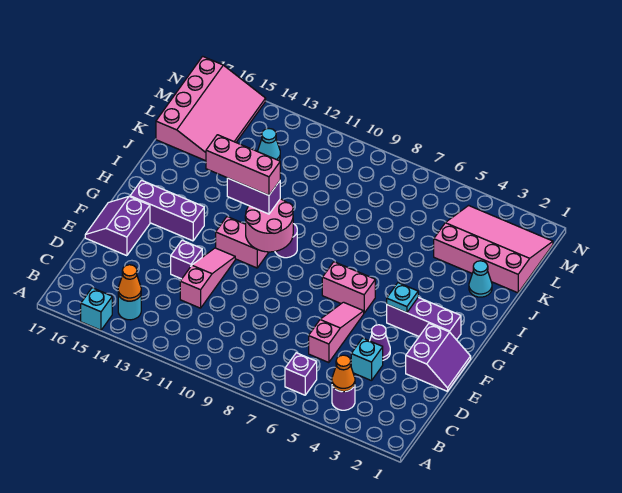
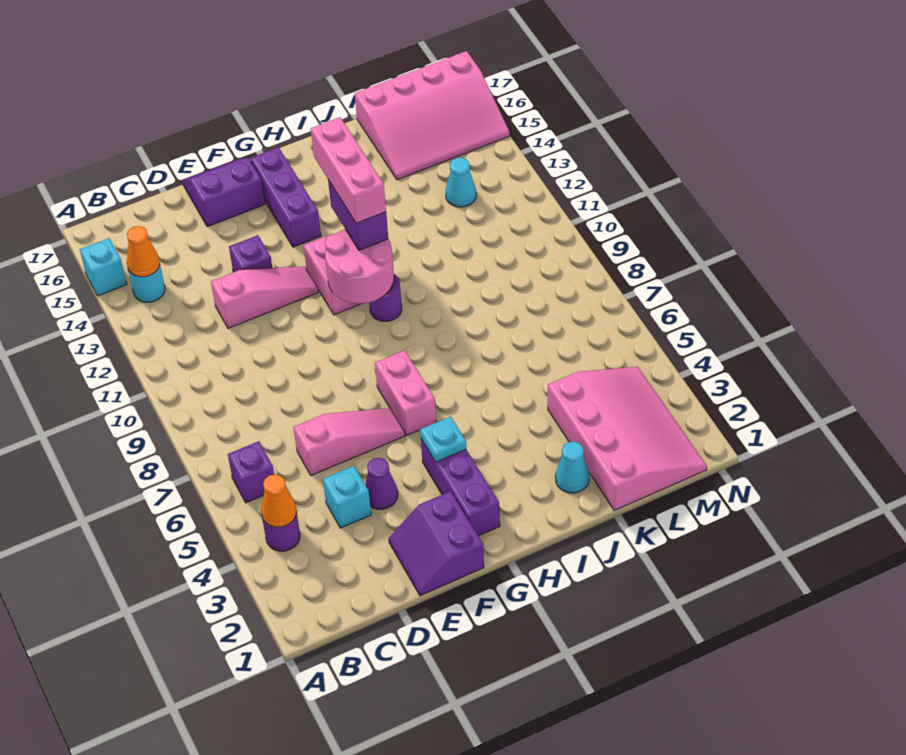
purple slope E1:F2 level 1 top 2 -> purple slope E1:F2 level 1 top F

